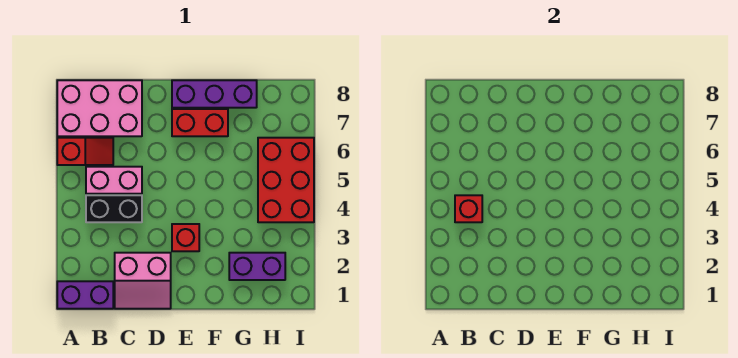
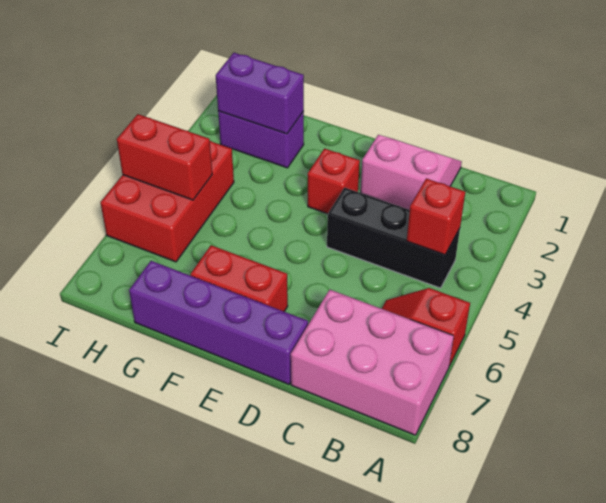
purple brick A1:B1 level 1 -> purple brick G2:H2 level 2
black brick B4:C4 level 1 -> black brick B4:D4 level 1
pink brick B5:C5 level 1 -> none
purple brick E8:G8 level 1 -> purple brick D8:G8 level 1
none -> red brick H5:I5 level 2

